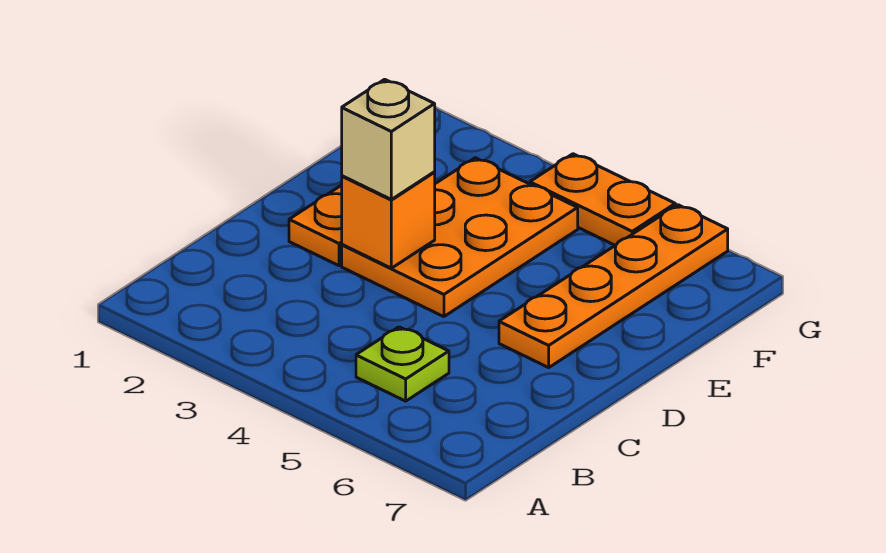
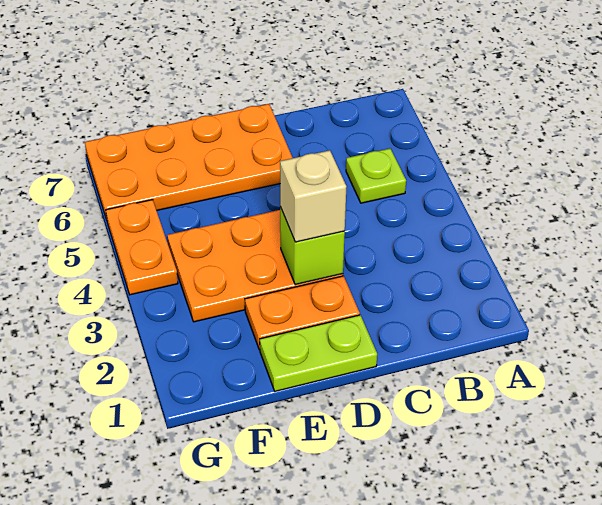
none -> lime plate D1:E1 level 1
orange brick D3 level 2 -> lime brick D3 level 2
orange plate D6:G6 level 1 -> orange plate D6:G7 level 1

